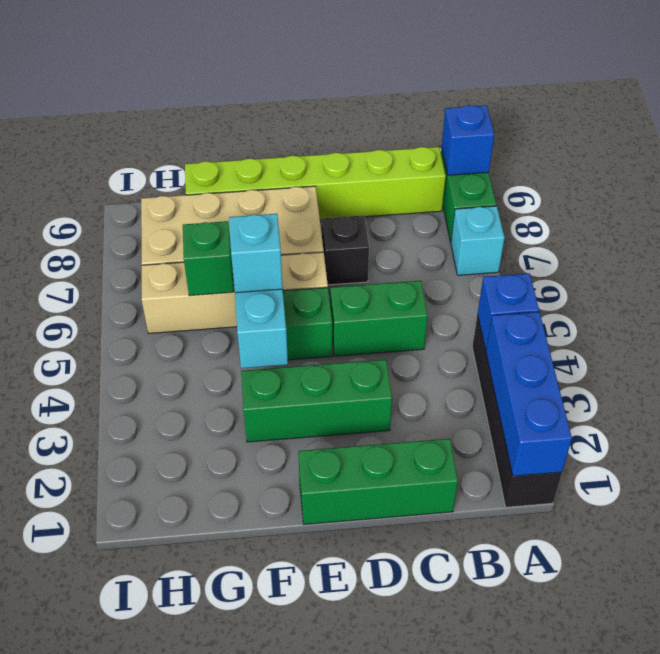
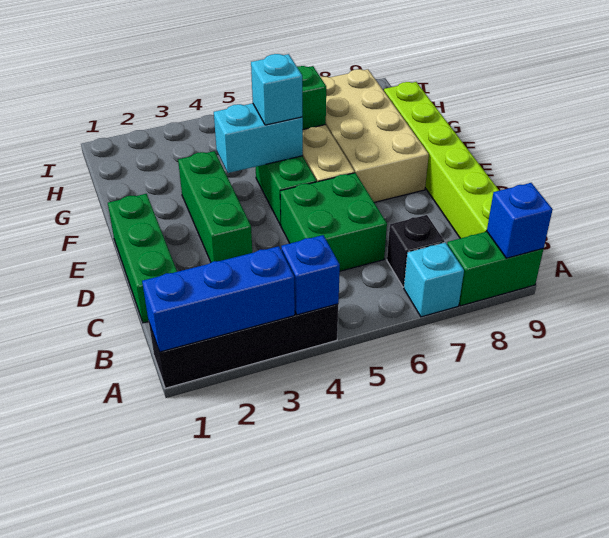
green brick C5:D5 level 1 -> green brick C5:D6 level 1
black brick D7 level 1 -> black brick B7 level 1

